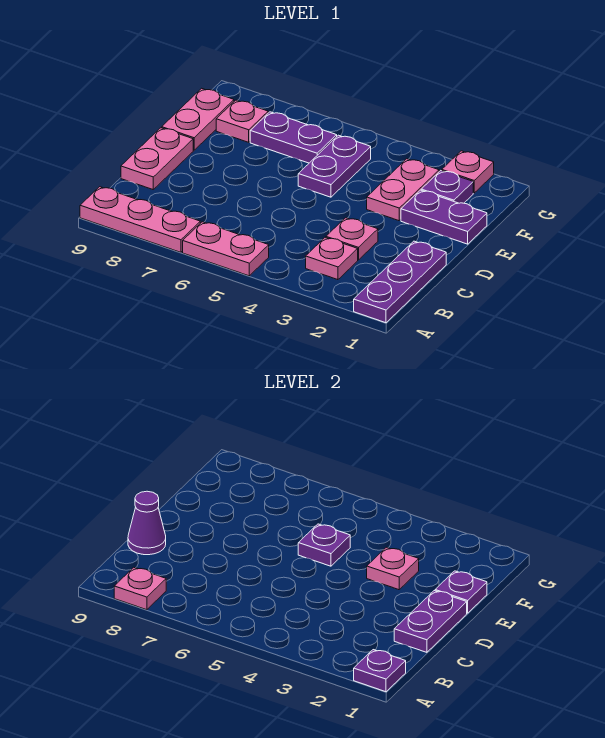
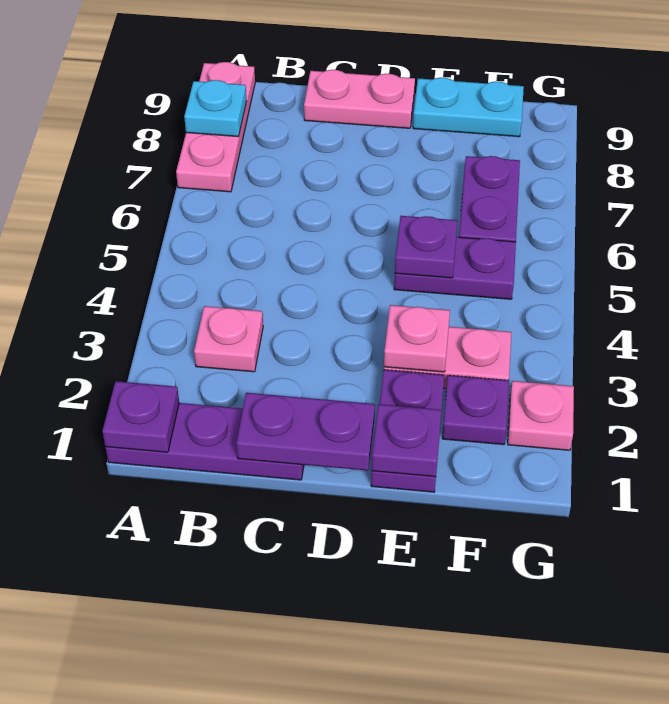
pink plate A5:A6 level 1 -> none
pink plate A8 level 2 -> cyan plate A8 level 2
pink plate C3 level 1 -> none
purple cone C9 level 2 -> none
pink plate E9:F9 level 1 -> cyan plate E9:F9 level 1
pink plate F8 level 1 -> none

